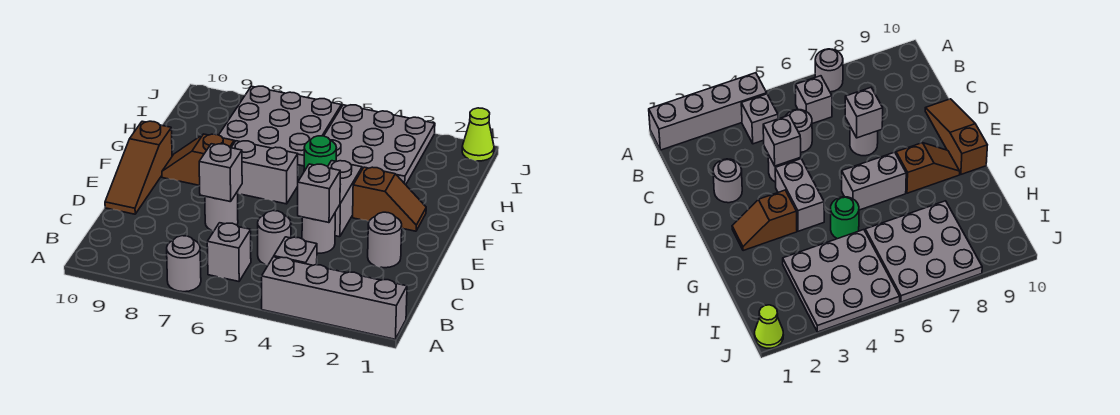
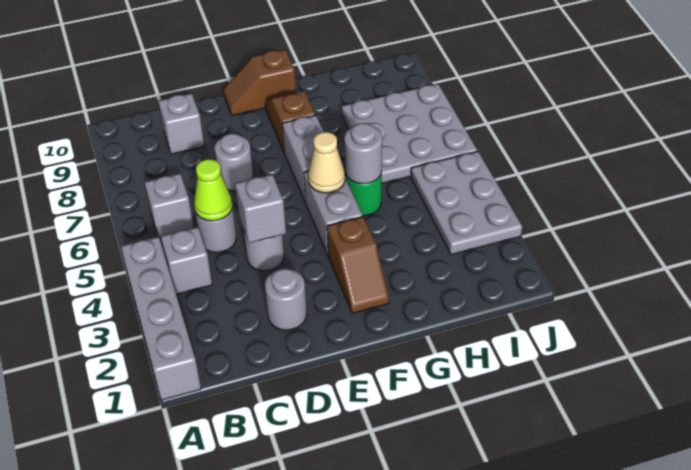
grey round brick A7 level 1 -> grey round brick G5 level 2
grey brick D7 level 2 -> grey brick C9 level 1
brown slope D10:F10 level 1 top F -> brown slope E10:F10 level 1 top F
grey brick E4:F4 level 1 -> grey brick F4:F5 level 1
none -> tan cone F5 level 2
grey plate H3:J5 level 1 -> grey plate I3:J5 level 1
lime cone J1 level 1 -> lime cone C5 level 2

